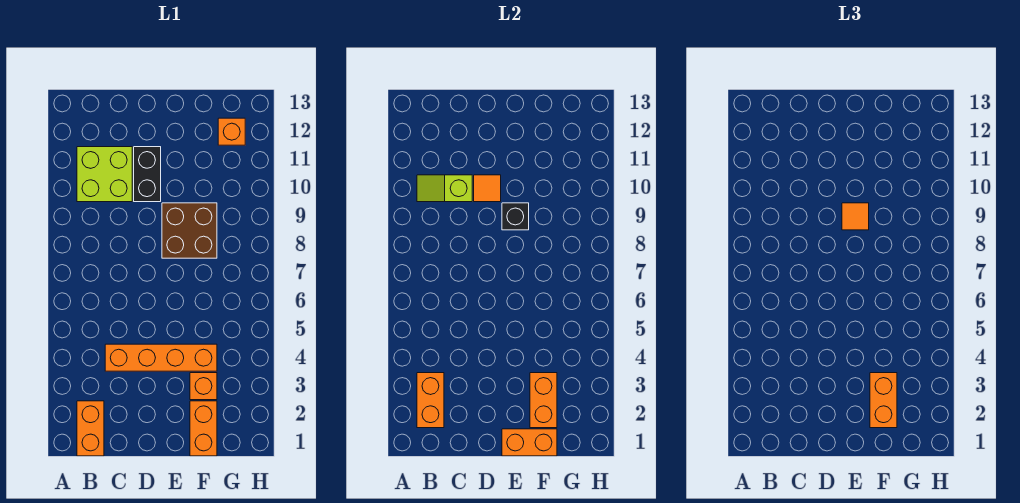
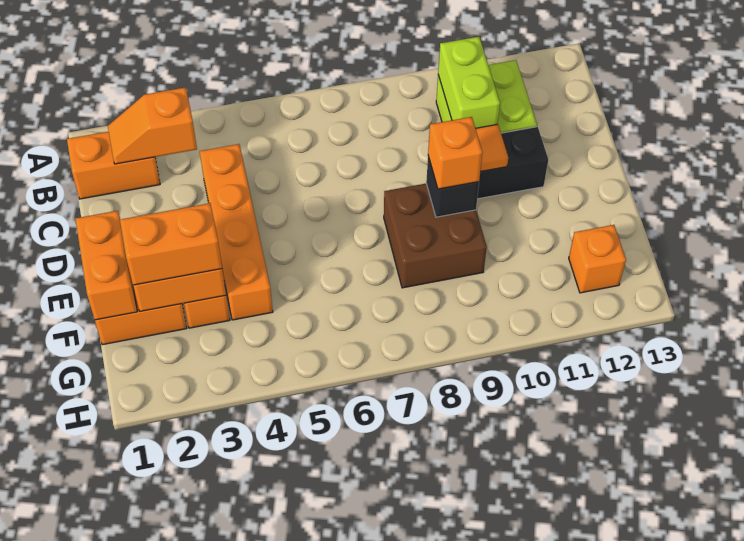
orange brick B2:B3 level 2 -> orange slope B2:B3 level 2 top 3
lime slope B10:C10 level 2 top C -> lime brick B10:C10 level 2
orange tile E9 level 3 -> orange brick E9 level 3

